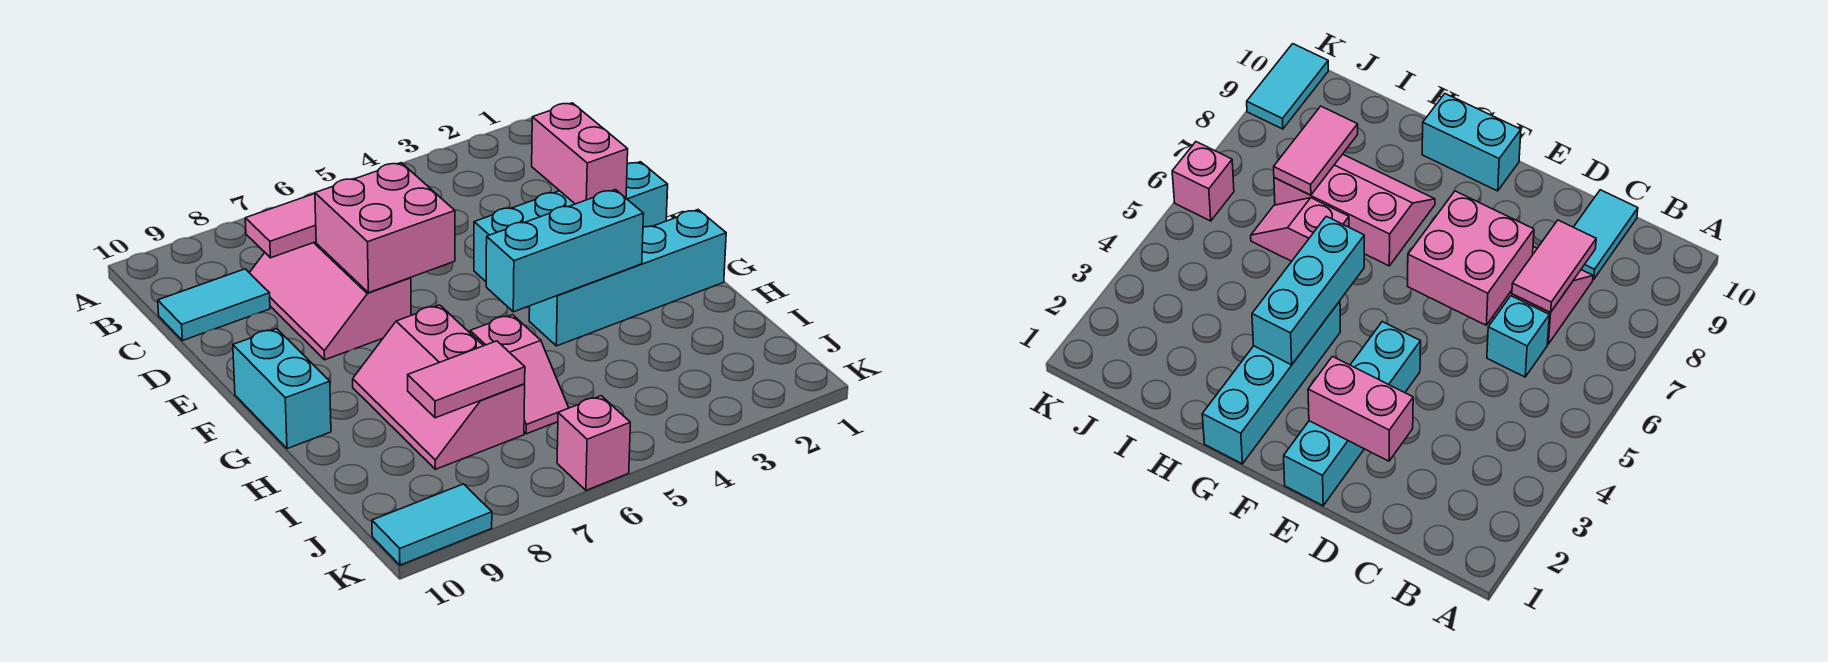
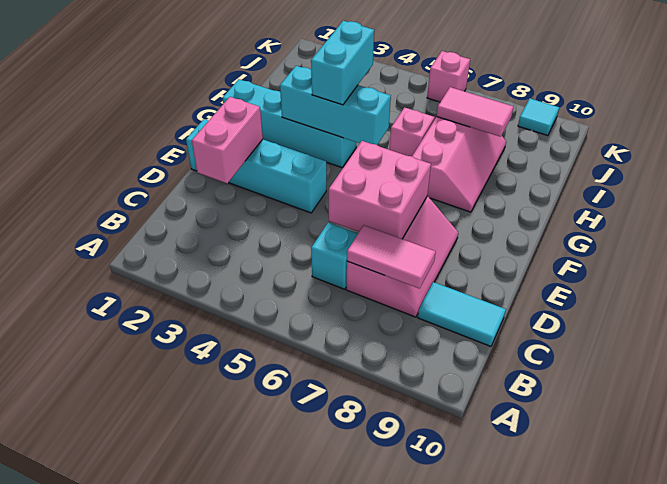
cyan brick F10:G10 level 1 -> cyan brick G4:H4 level 3
cyan tile K9:K10 level 1 -> cyan tile K9 level 1

